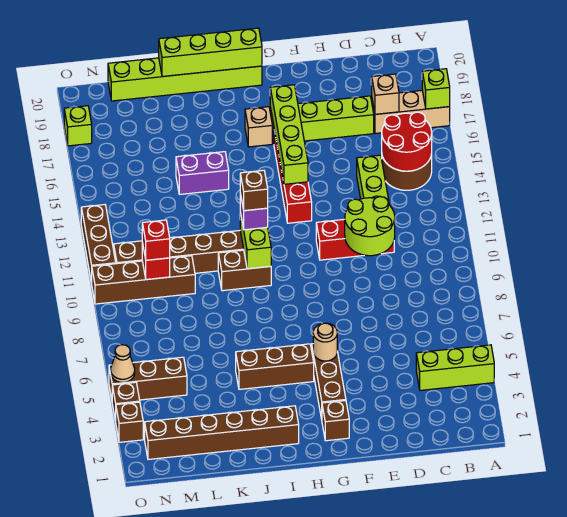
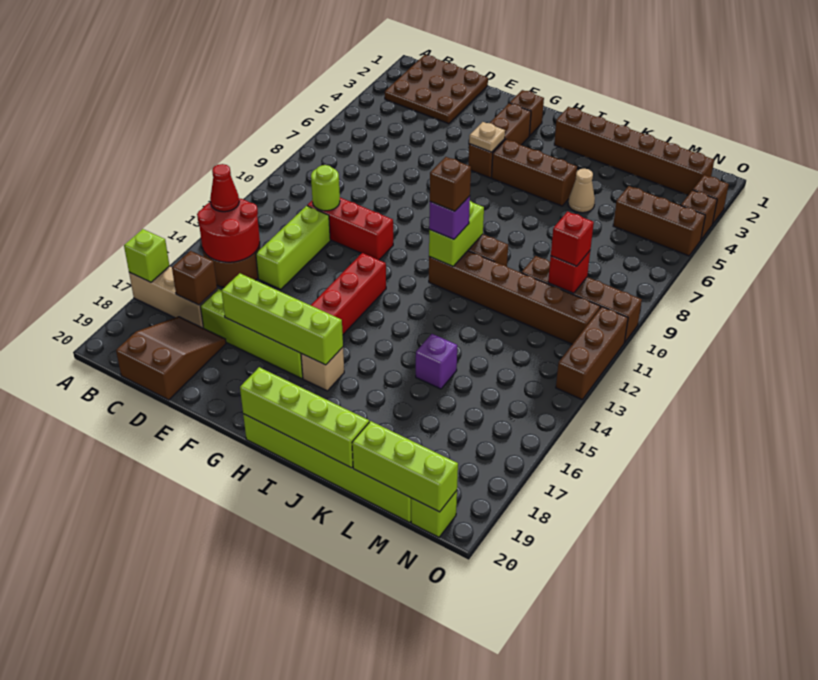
lime brick A4:C4 level 1 -> lime brick L20:N20 level 2
none -> brown plate B1:D3 level 1
none -> red cone B14 level 3
tan brick C17 level 2 -> brown brick C17 level 2
none -> brown slope C18:D20 level 1 top 20
lime round brick D10:E11 level 2 -> lime round brick D11 level 2
tan round brick G5 level 2 -> tan plate G5 level 2
lime brick G14:G17 level 2 -> lime brick E17:H17 level 2
purple brick J15:K15 level 1 -> purple brick K15 level 1
tan cone O5 level 2 -> tan cone K5 level 1
lime brick O18 level 1 -> lime brick N20 level 1

